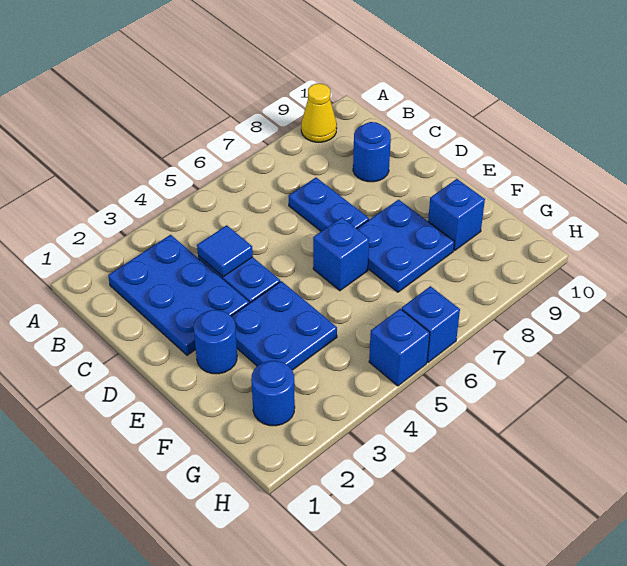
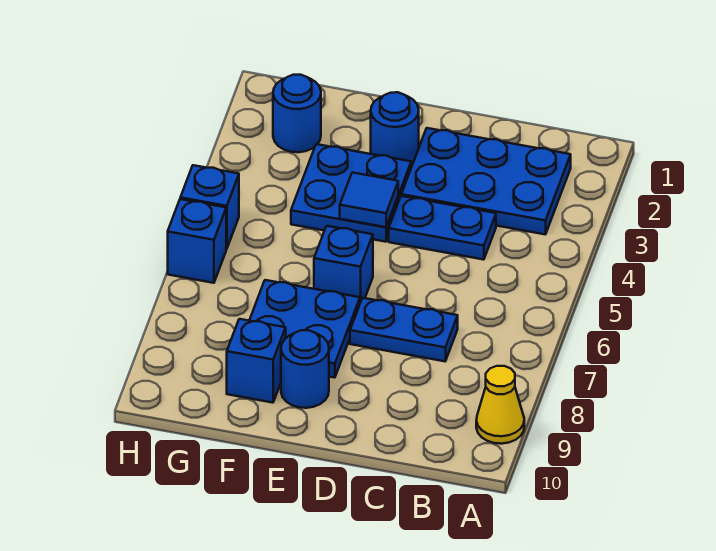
blue tile C4 level 2 -> blue tile E4 level 2
blue round brick C9 level 1 -> blue round brick E9 level 1

